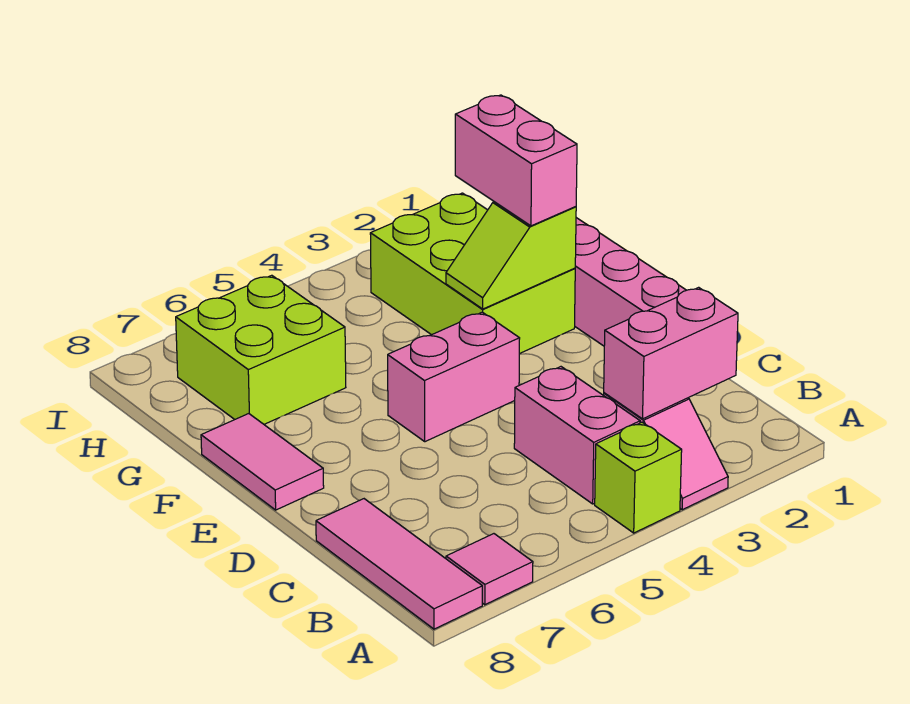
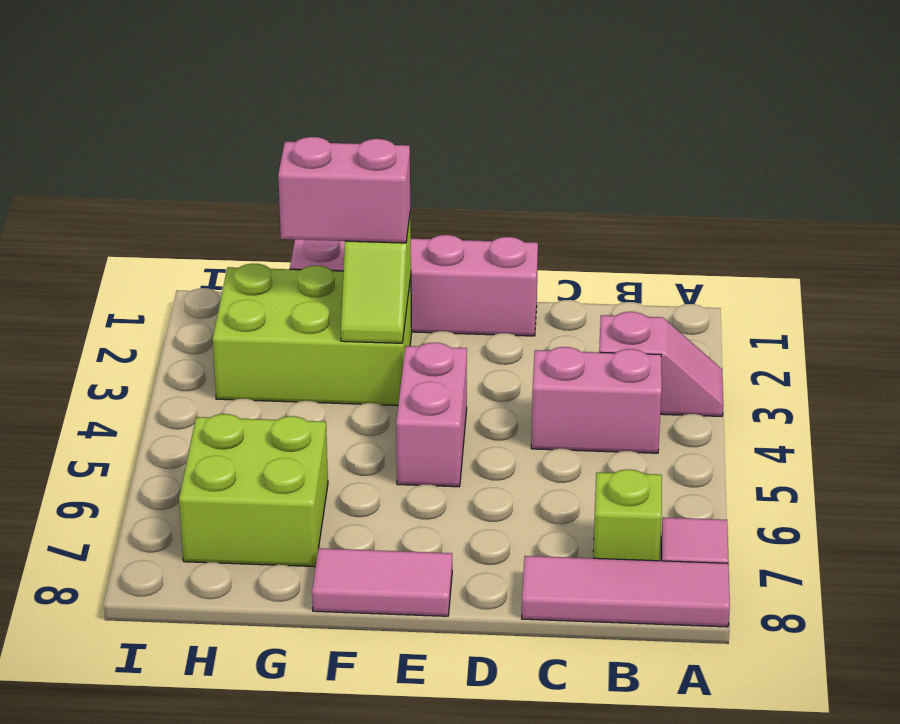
lime brick A4 level 1 -> lime brick B7 level 1
pink brick B2:B3 level 2 -> none

